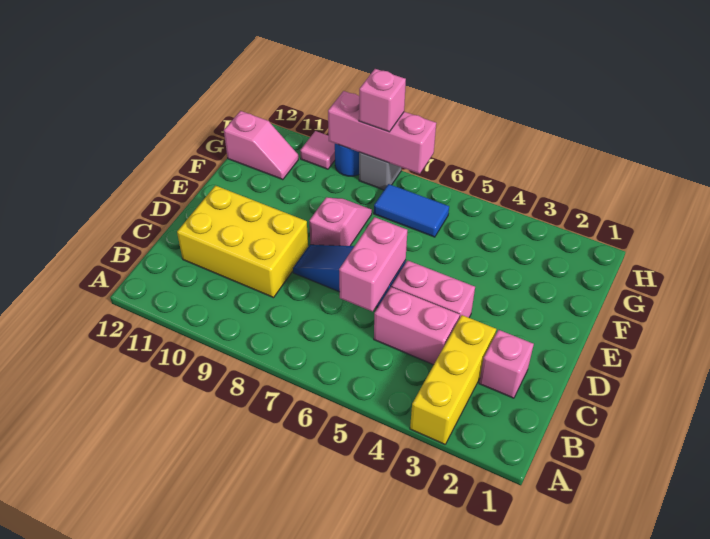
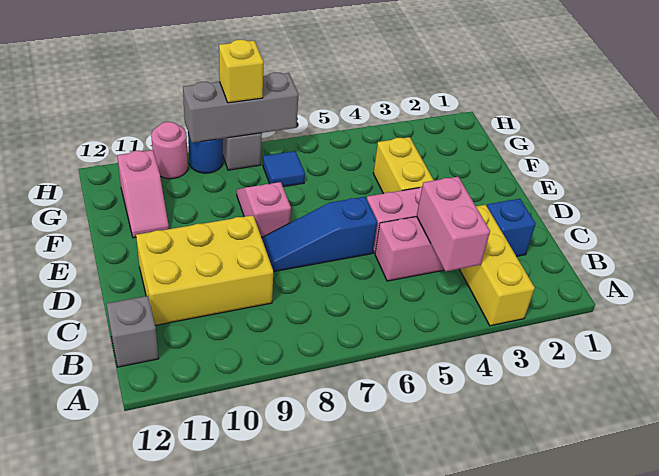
none -> grey brick B12 level 1
pink brick C2 level 1 -> blue brick C2 level 1
pink brick C6:D6 level 2 -> pink brick B4:C4 level 2
none -> yellow brick E4:F4 level 1
blue tile G6:G7 level 1 -> blue tile G7 level 1
pink slope G11:G12 level 1 top 12 -> pink slope F11:G11 level 1 top G
pink brick H7:H9 level 2 -> grey brick H7:H9 level 2
pink brick H8 level 3 -> yellow brick H8 level 3
pink tile H10 level 1 -> pink round brick H10 level 1

